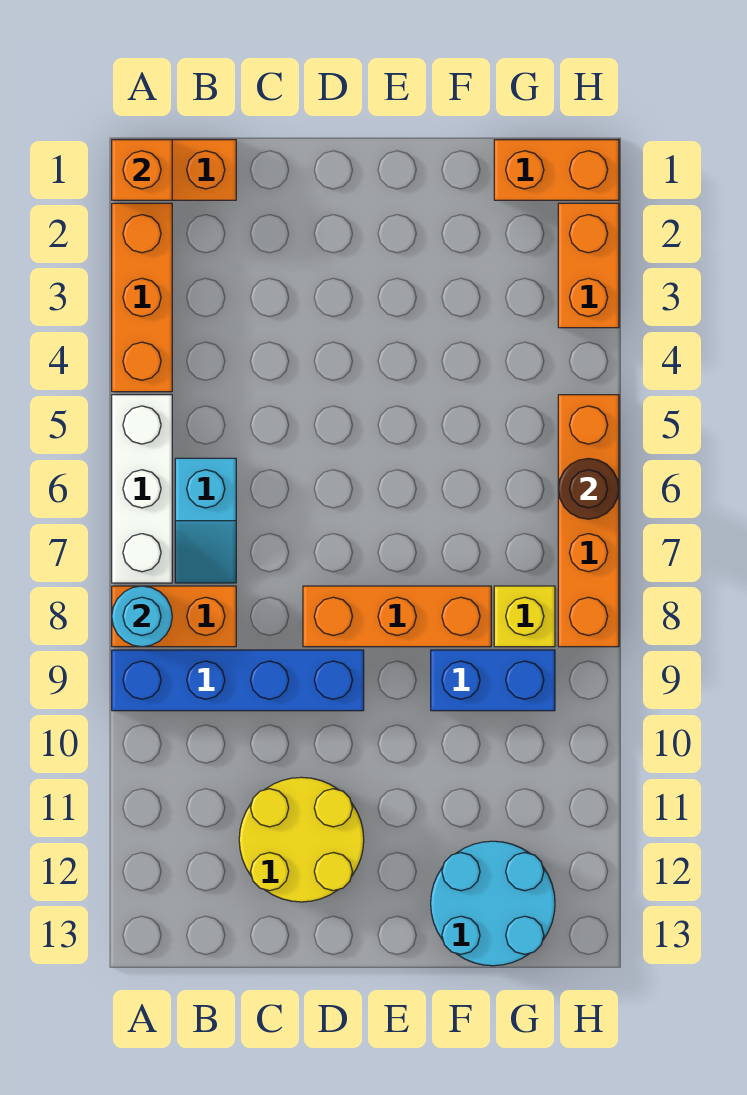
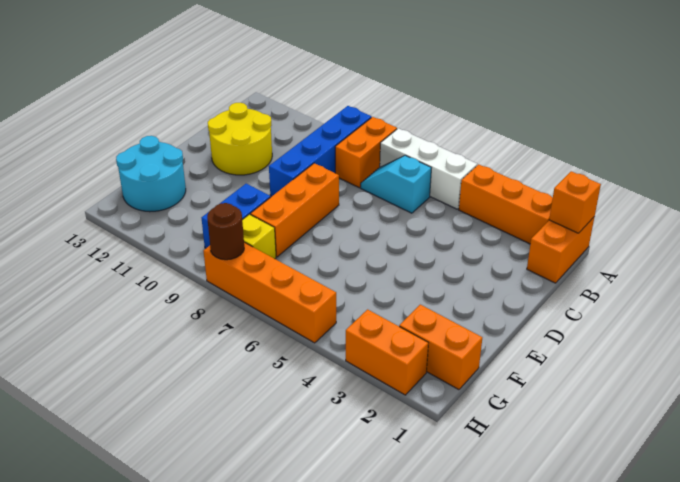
cyan round brick A8 level 2 -> none
orange brick G1:H1 level 1 -> orange brick G1:G2 level 1
brown round brick H6 level 2 -> brown round brick H8 level 2

